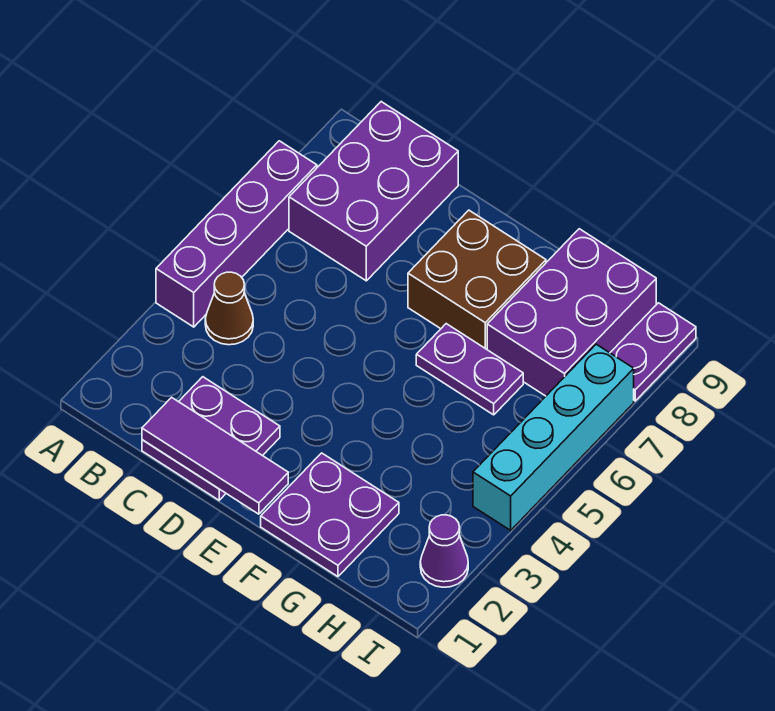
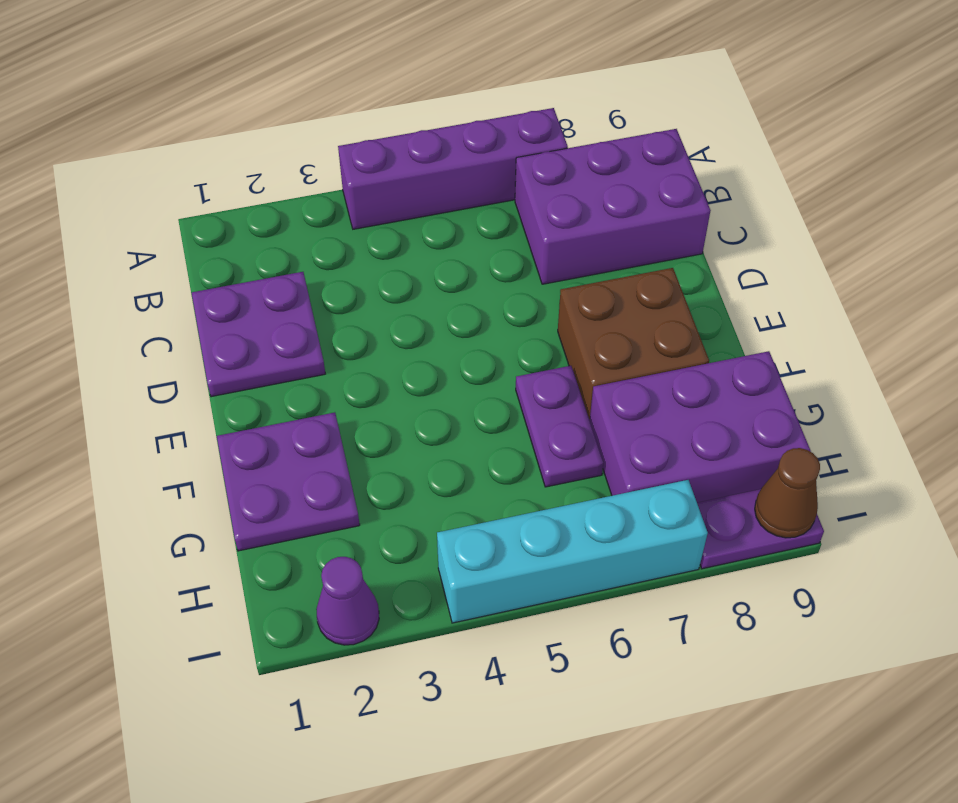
brown cone B4 level 1 -> brown cone I9 level 2
purple tile C1:E1 level 2 -> none

